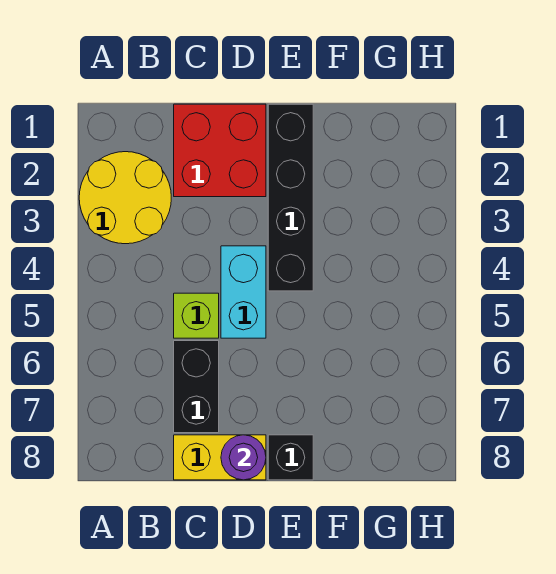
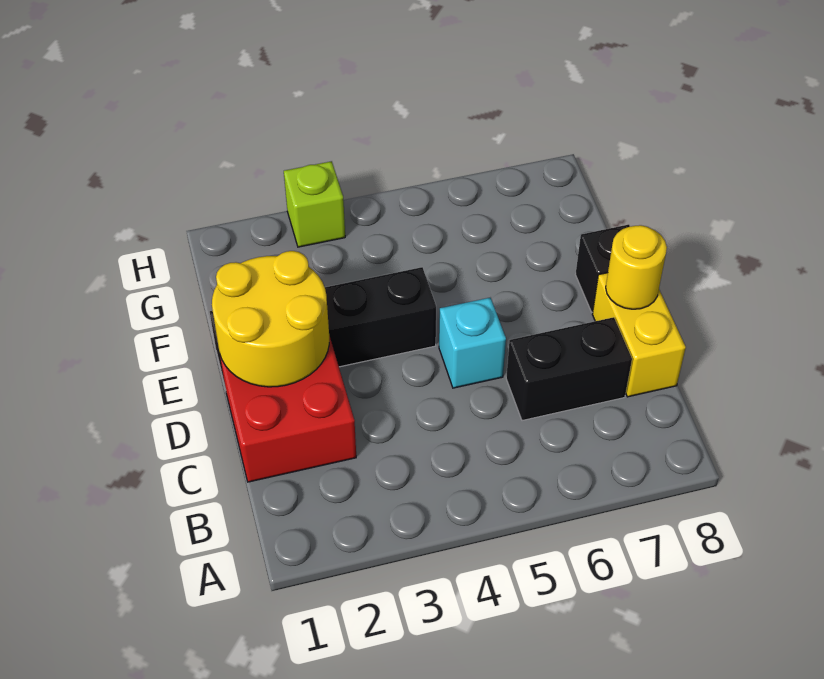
yellow round brick A2:B3 level 1 -> yellow round brick D1:E2 level 2
lime brick C5 level 1 -> lime brick H3 level 1
cyan brick D4:D5 level 1 -> cyan brick D5 level 1
purple round brick D8 level 2 -> yellow round brick D8 level 2

